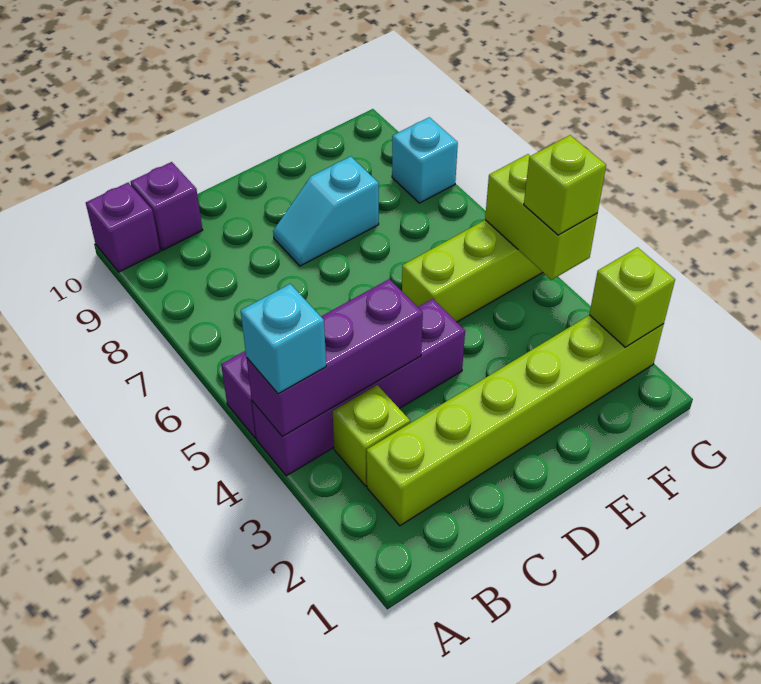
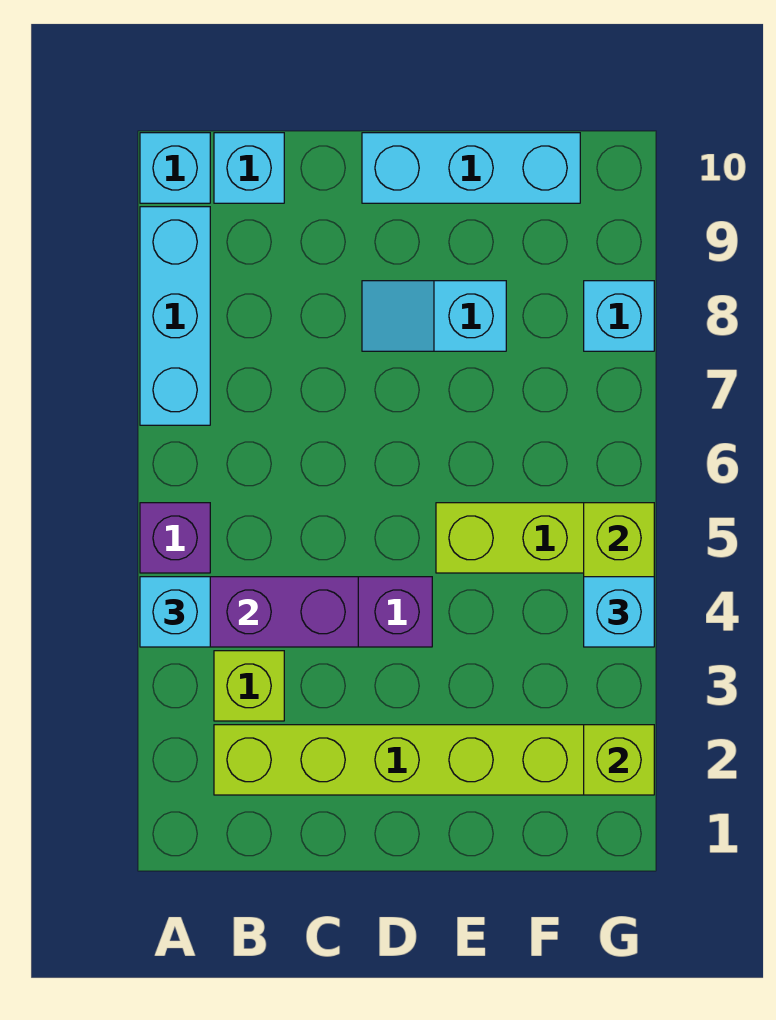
none -> cyan brick A7:A9 level 1
purple brick A10 level 1 -> cyan brick A10 level 1
purple brick B10 level 1 -> cyan brick B10 level 1
none -> cyan brick D10:F10 level 1
lime brick G4 level 3 -> cyan brick G4 level 3

